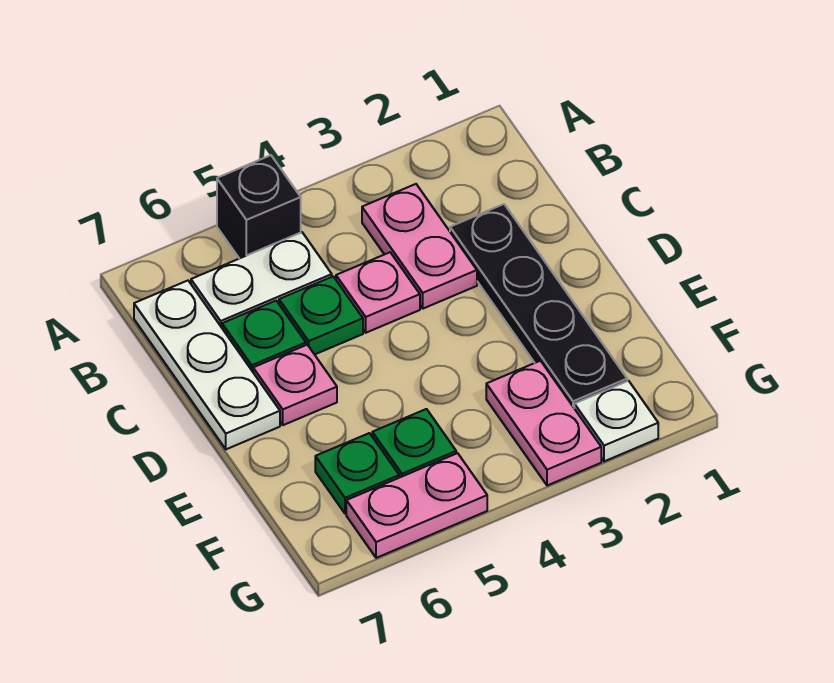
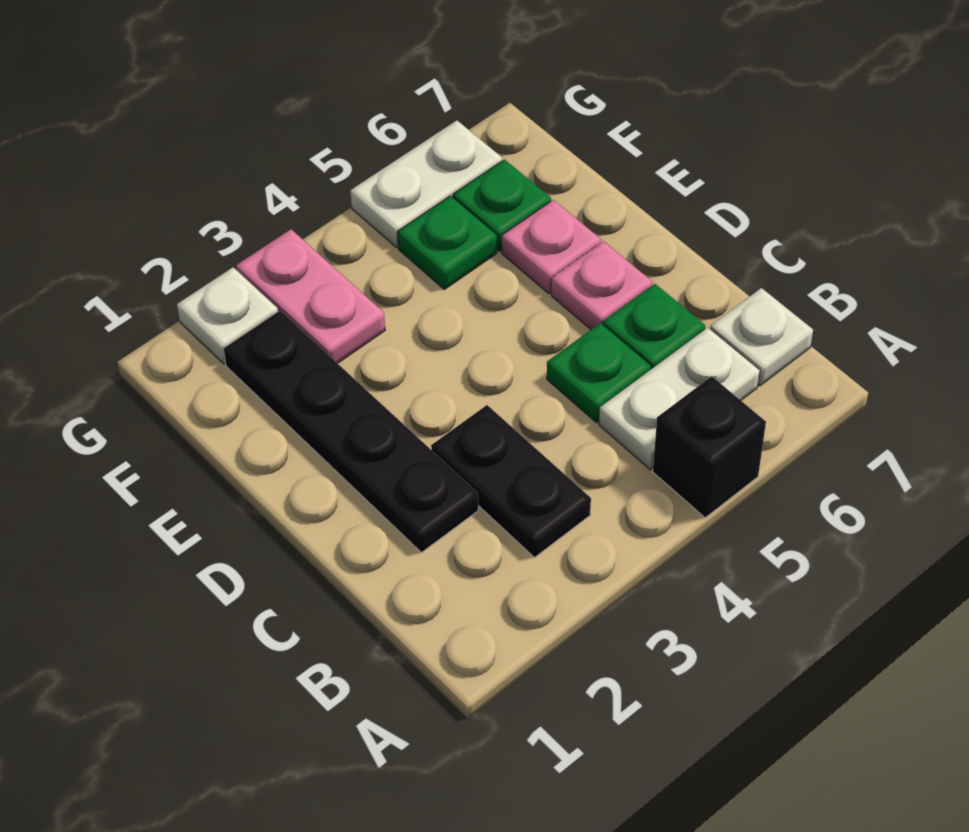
pink plate B3:C3 level 1 -> black plate B3:C3 level 1
white plate B7:D7 level 1 -> white plate B7 level 1
pink plate C4 level 1 -> pink plate E6 level 1
pink plate G5:G6 level 1 -> white plate G5:G6 level 1

